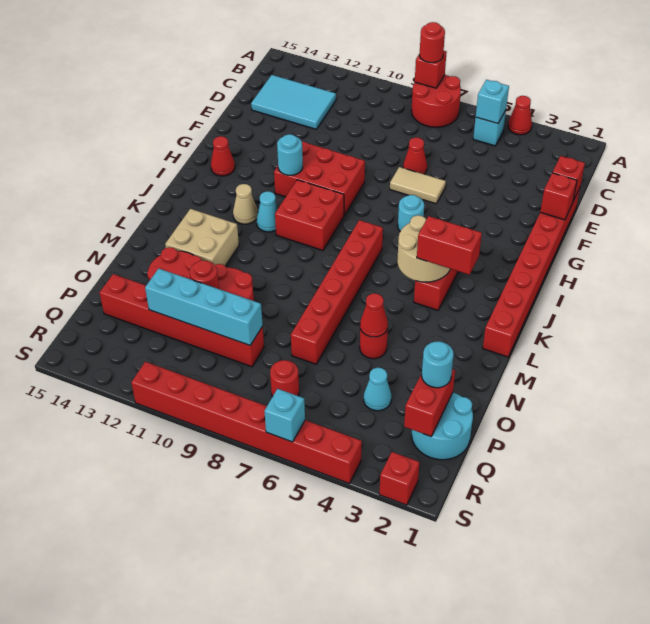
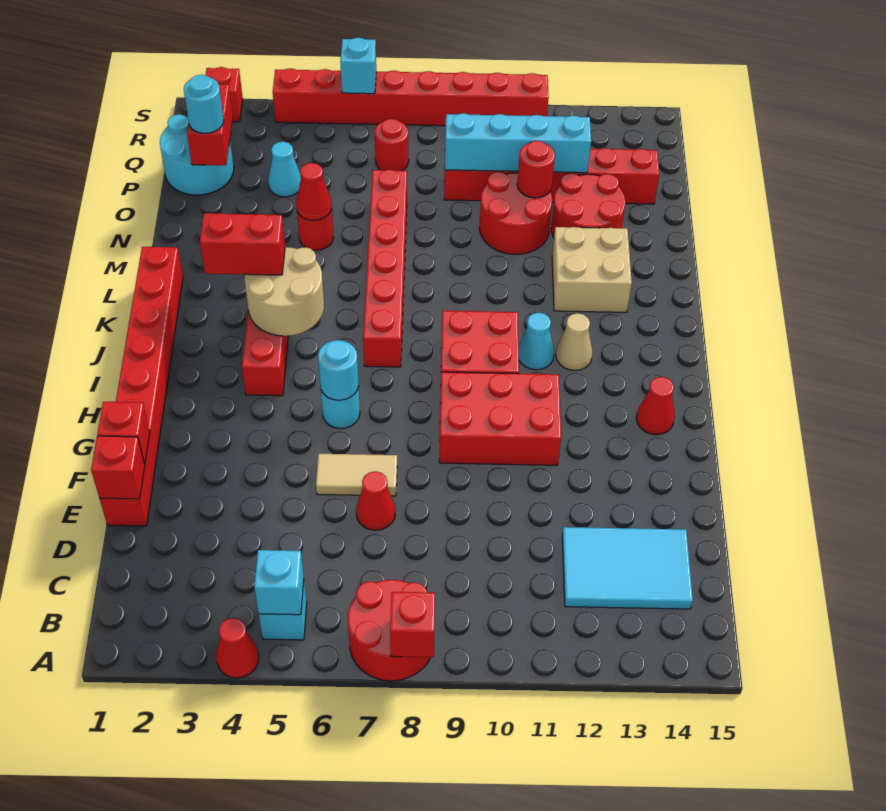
red round brick A8 level 3 -> none
cyan round brick H11 level 2 -> cyan round brick H6 level 2

